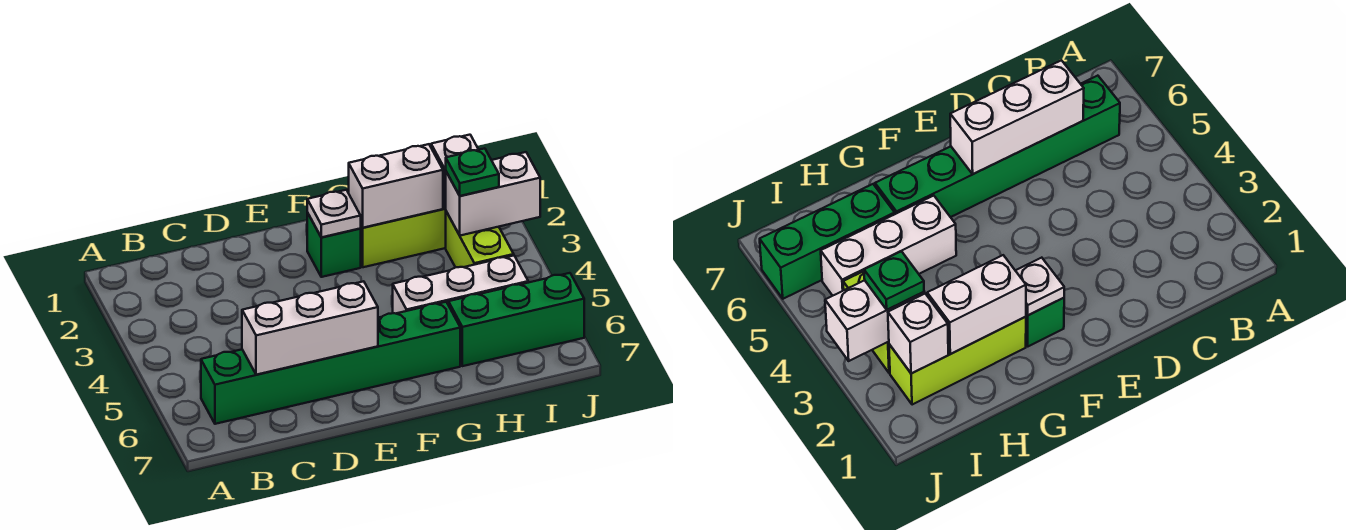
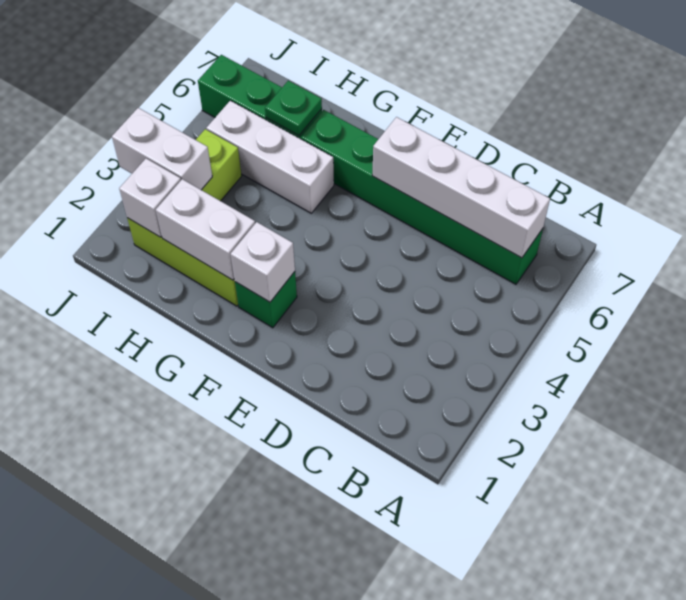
white brick C6:E6 level 2 -> white brick B6:E6 level 2
white plate F2 level 2 -> white brick F2 level 2
green plate I3 level 3 -> green plate H6 level 2

